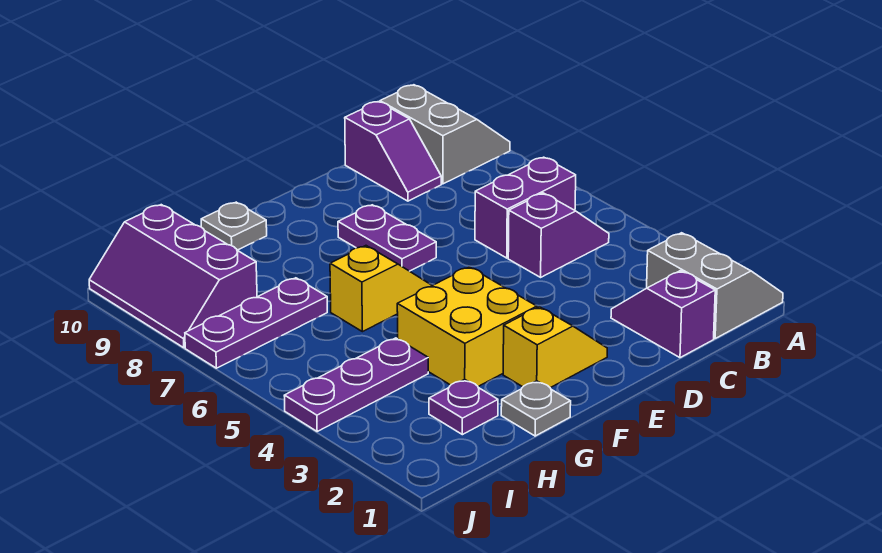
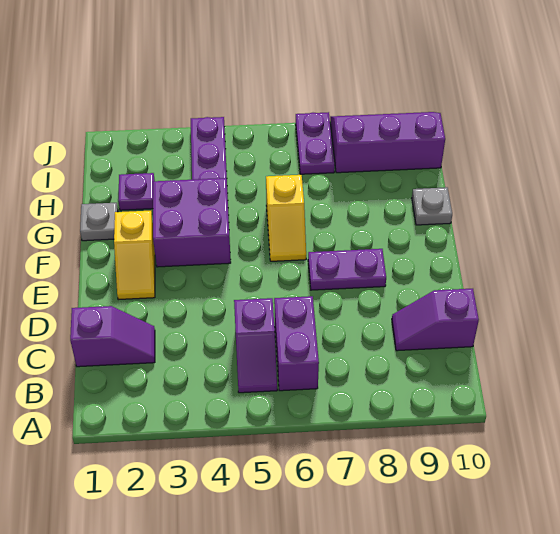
grey slope A1:B2 level 1 top B -> none
grey slope A9:B10 level 1 top B -> none
yellow brick F3:G4 level 1 -> purple brick F3:G4 level 1
purple plate H7:J7 level 1 -> purple plate I7:J7 level 1

